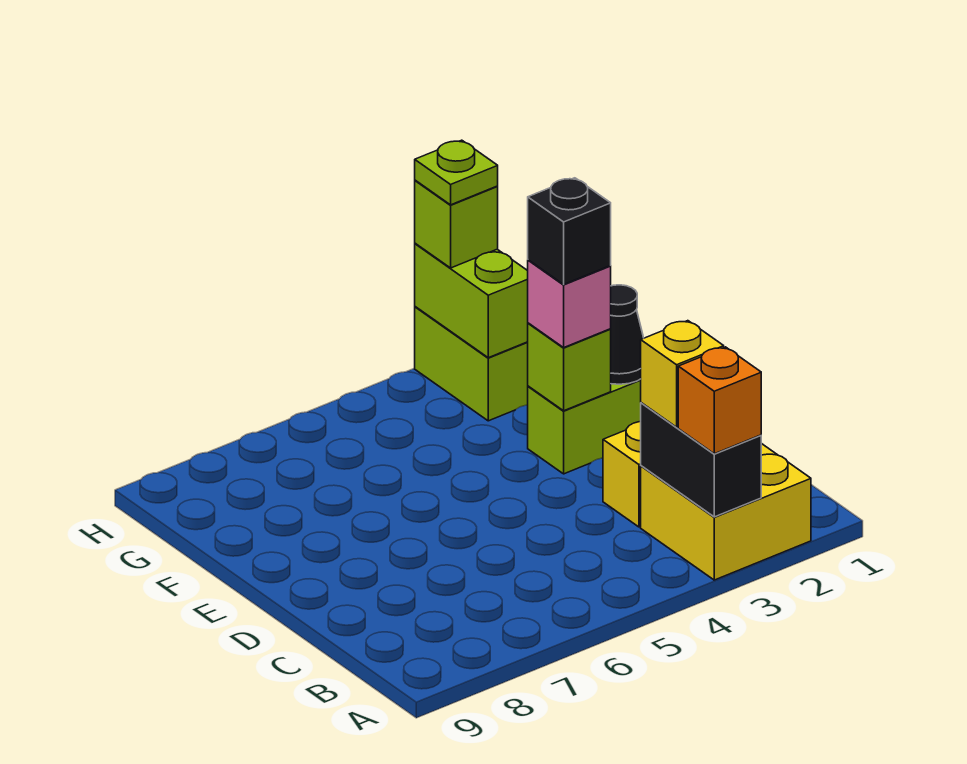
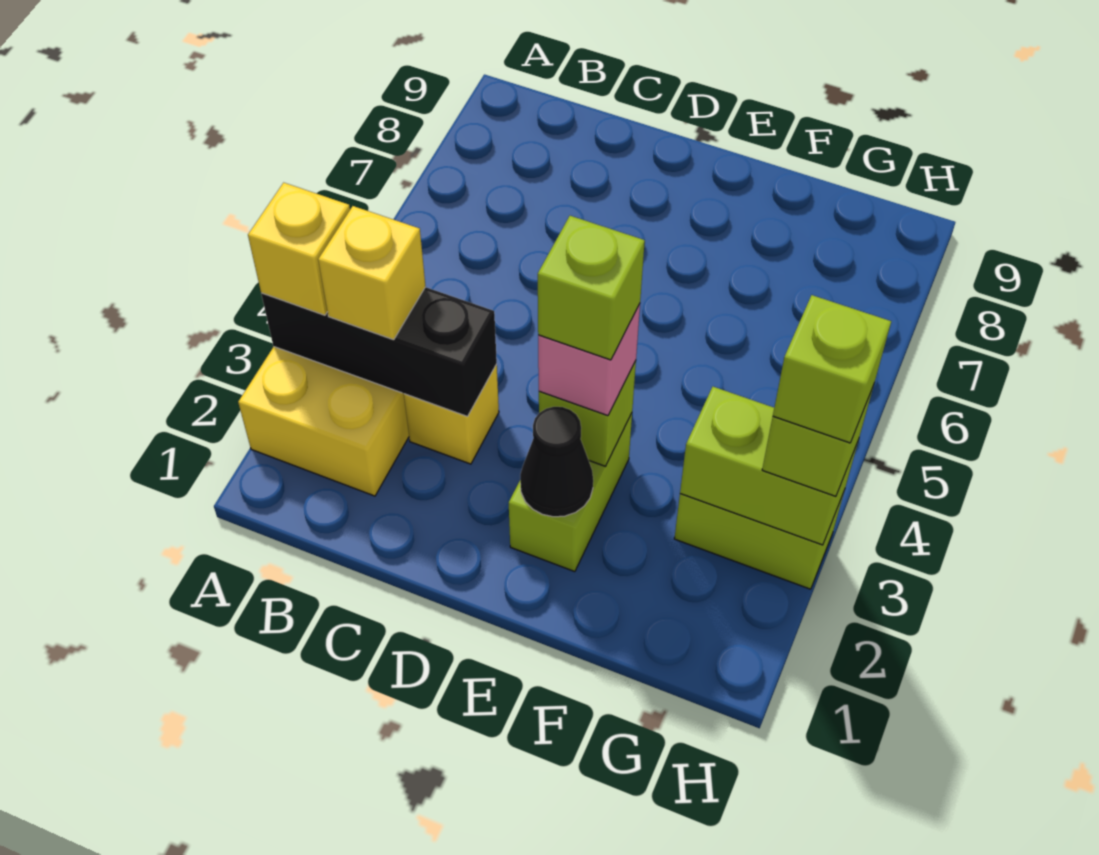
black brick A3:B3 level 2 -> black brick A3:C3 level 2
orange brick A3 level 3 -> yellow brick A3 level 3
black brick E3 level 4 -> lime brick E3 level 4
lime plate H3 level 4 -> lime brick H3 level 4

